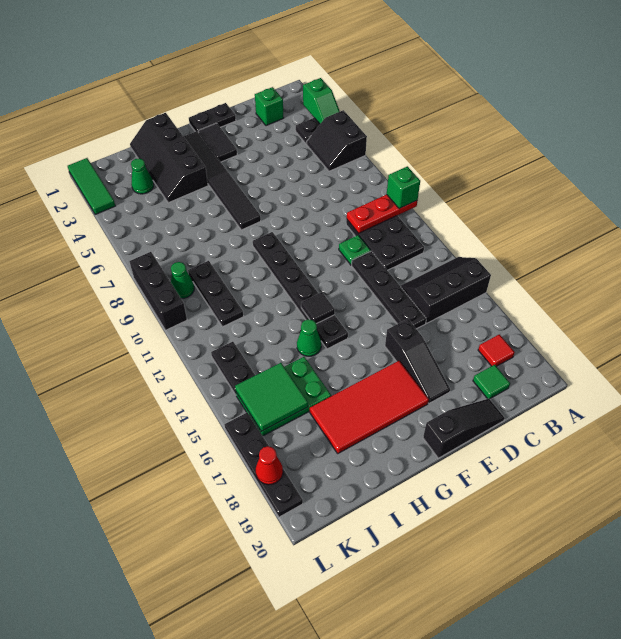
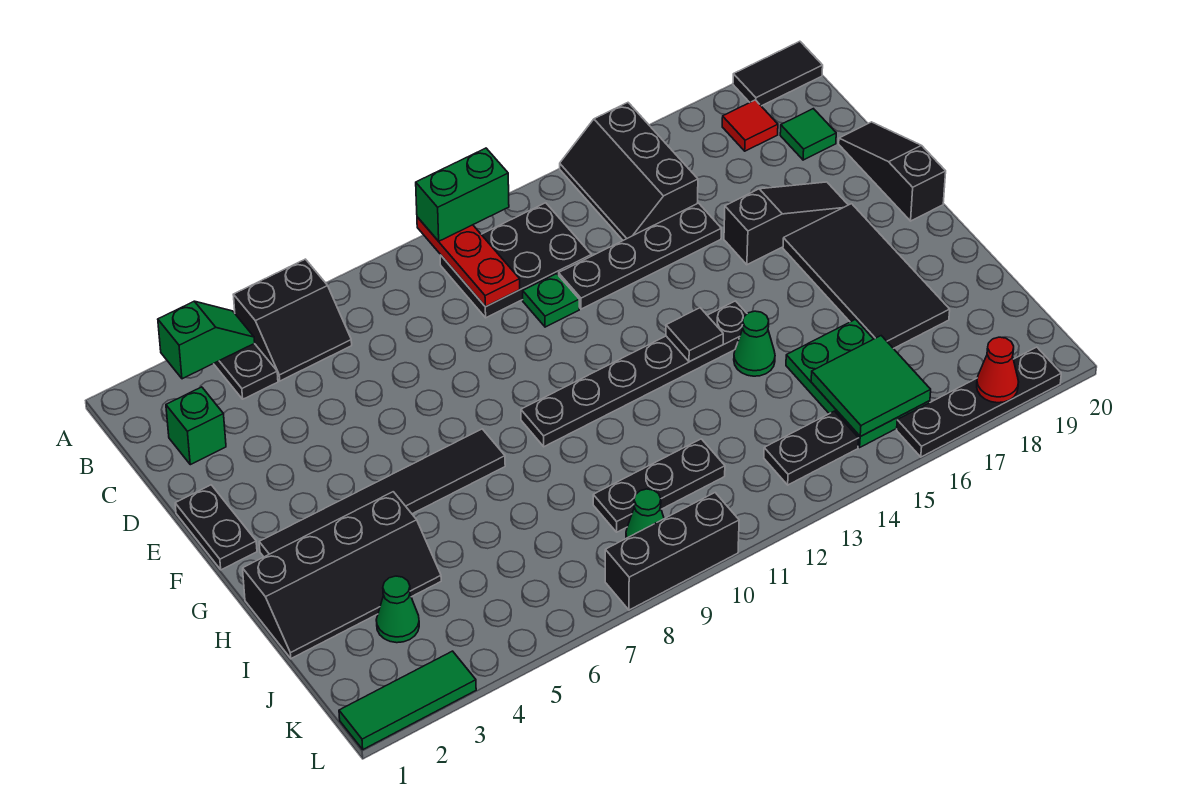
green brick A10 level 3 -> green brick A10:A11 level 3
black tile F2:F3 level 1 -> black tile A19:A20 level 1
red tile F17:I18 level 1 -> black tile F17:I18 level 1

